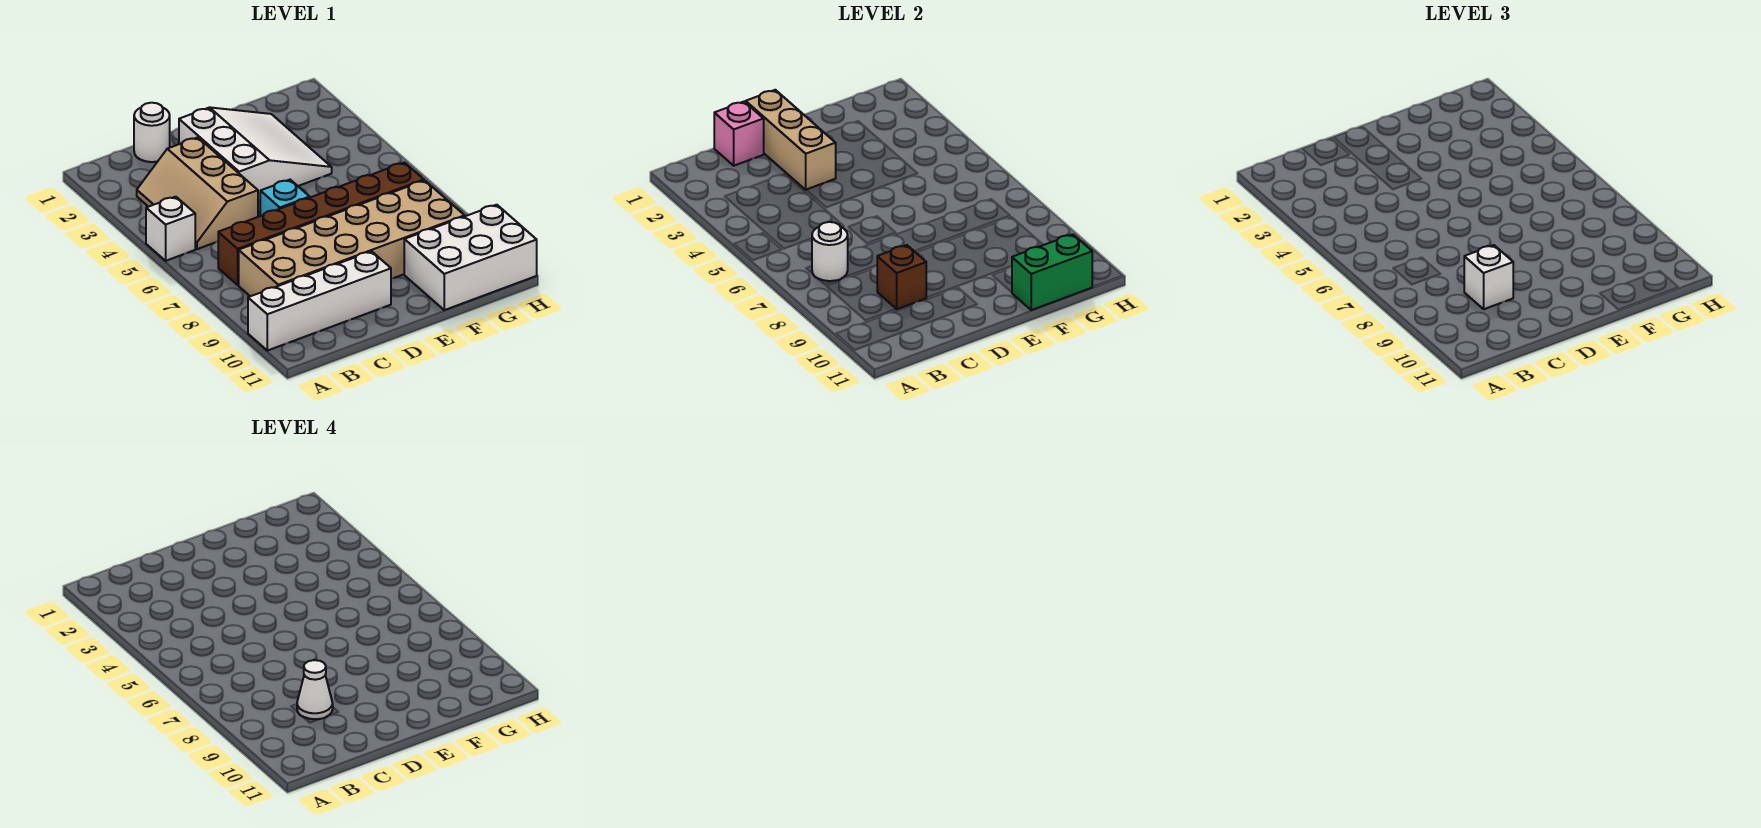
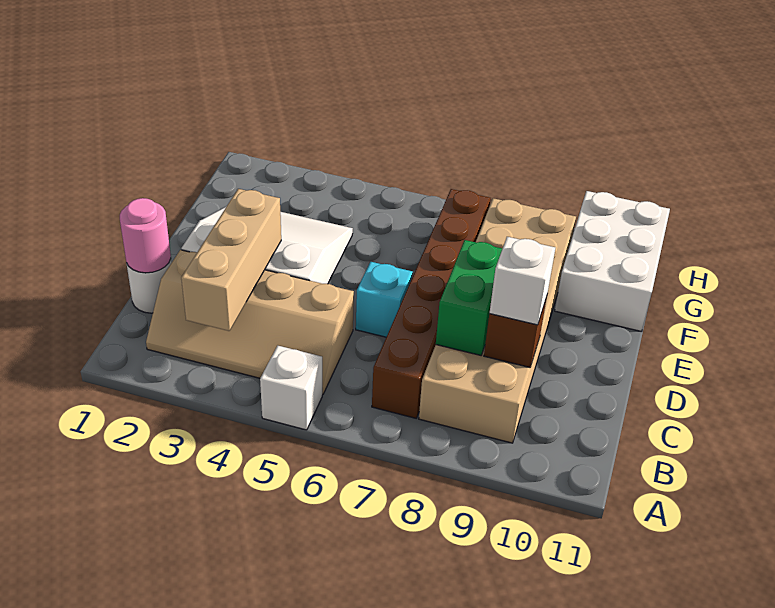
white brick A10:D10 level 1 -> none
tan slope B3:C5 level 1 top C -> tan slope B2:C5 level 1 top C
white round brick B7 level 2 -> none
pink brick C1 level 2 -> pink round brick C1 level 2
white cone C9 level 4 -> none
tan brick D1:D3 level 2 -> tan brick B3:D3 level 2
green brick F11:G11 level 2 -> green brick C8:D8 level 2

